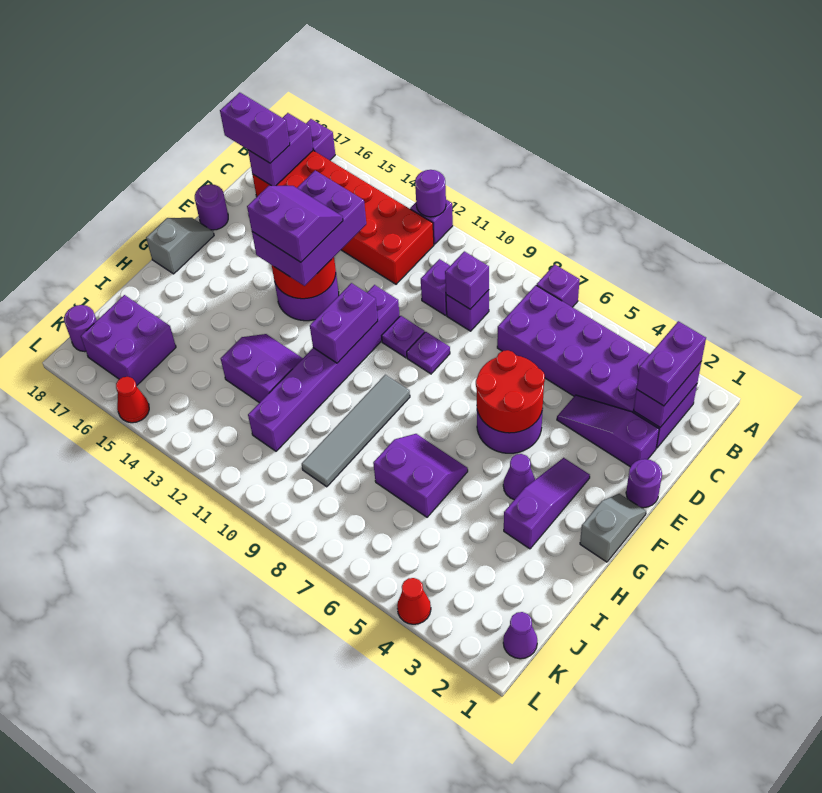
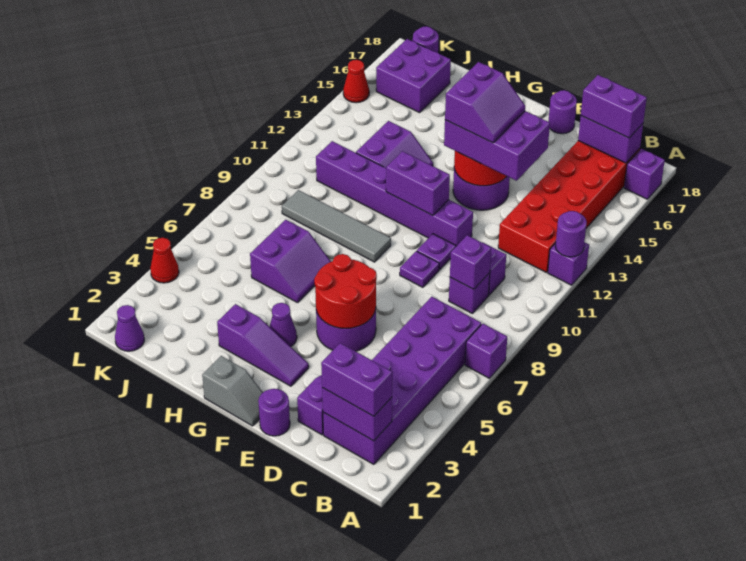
purple brick C17:C18 level 3 -> purple brick B17:C17 level 3
grey slope F18:G18 level 1 top G -> none

